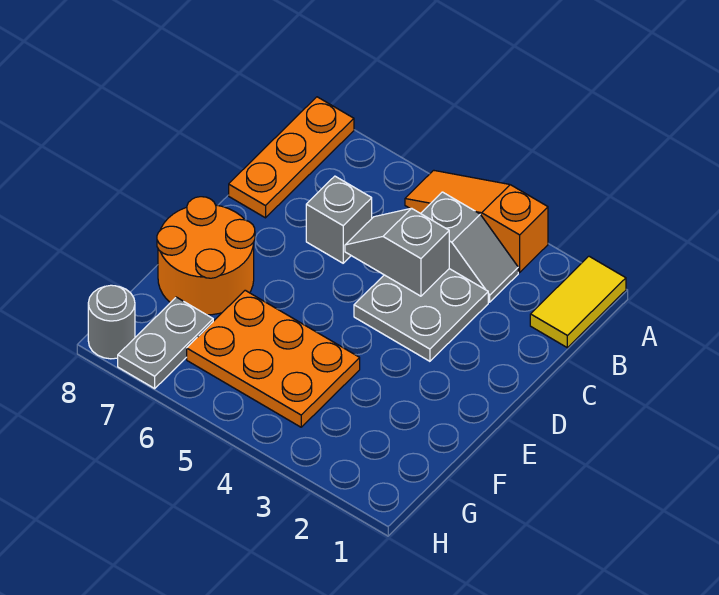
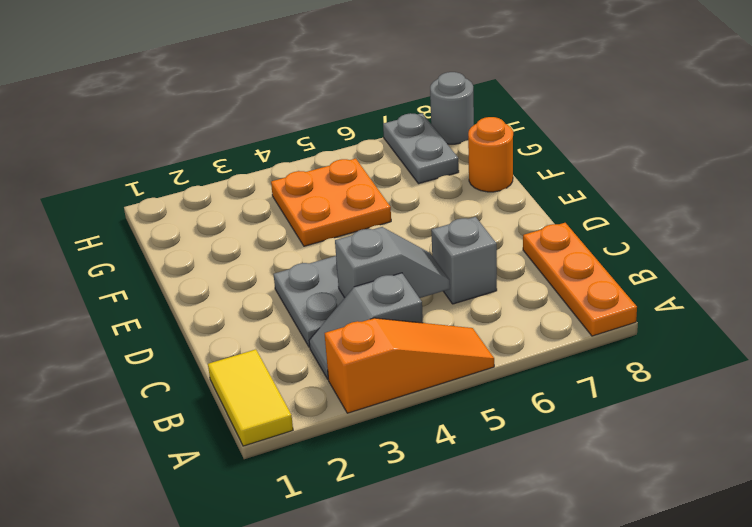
orange round brick E7:F8 level 1 -> orange round brick F8 level 1
orange plate F4:G6 level 1 -> orange plate F4:G5 level 1

